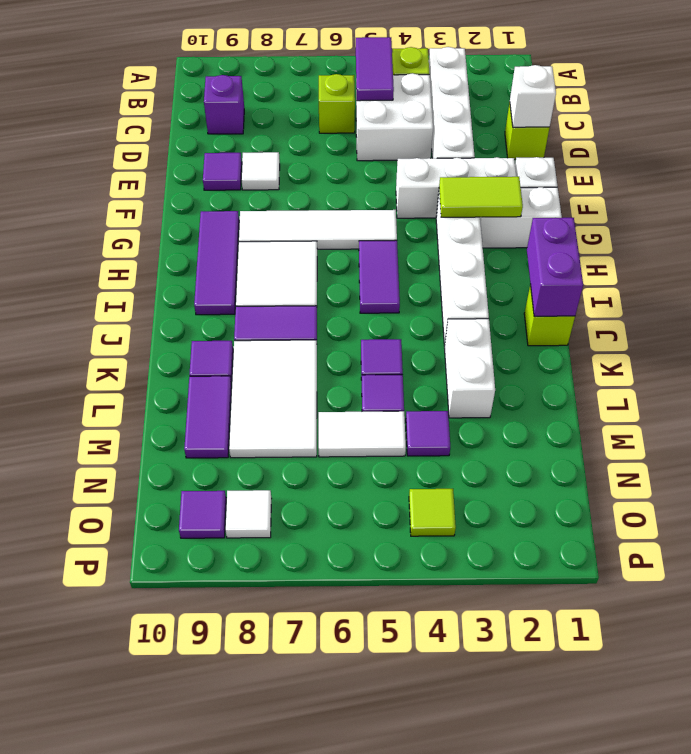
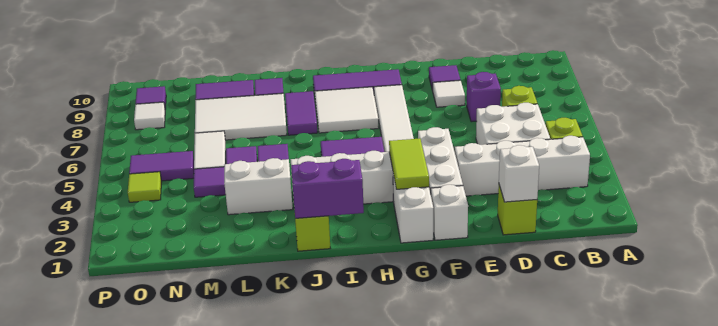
purple tile B5:C5 level 2 -> purple tile N5:O5 level 1
purple brick C9 level 1 -> purple brick D7 level 1

